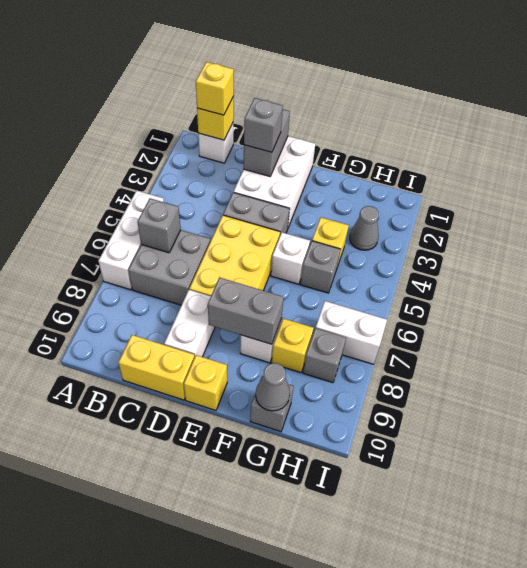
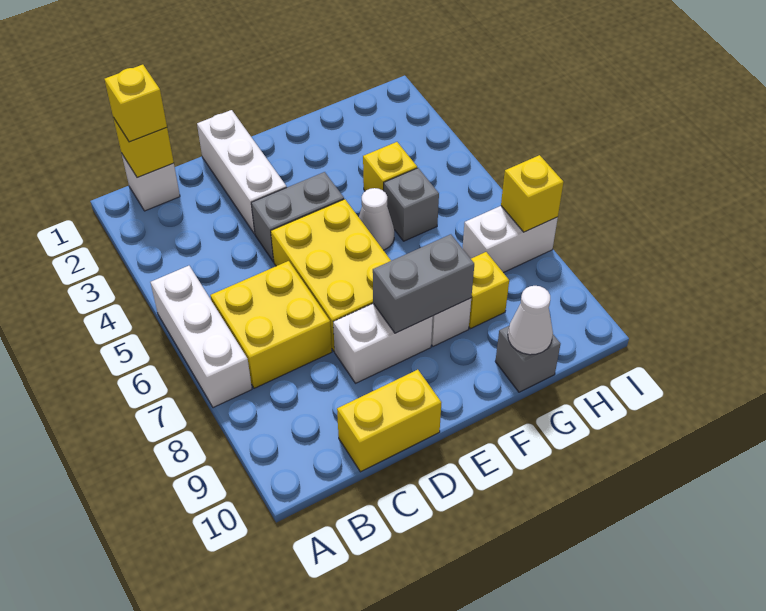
grey brick B6:C7 level 1 -> yellow brick B6:C7 level 1
grey brick B6 level 2 -> none
white brick D1:E3 level 1 -> white brick D1:D3 level 1
grey brick D1:D2 level 2 -> none
grey brick D2 level 3 -> none
white brick D8:D9 level 1 -> white brick D8:E8 level 1
yellow brick E10 level 1 -> yellow brick I7 level 2
white brick F5 level 1 -> white cone F5 level 1
grey cone G10 level 2 -> white cone G10 level 2
grey cone H3 level 1 -> none
grey brick H8 level 1 -> none

